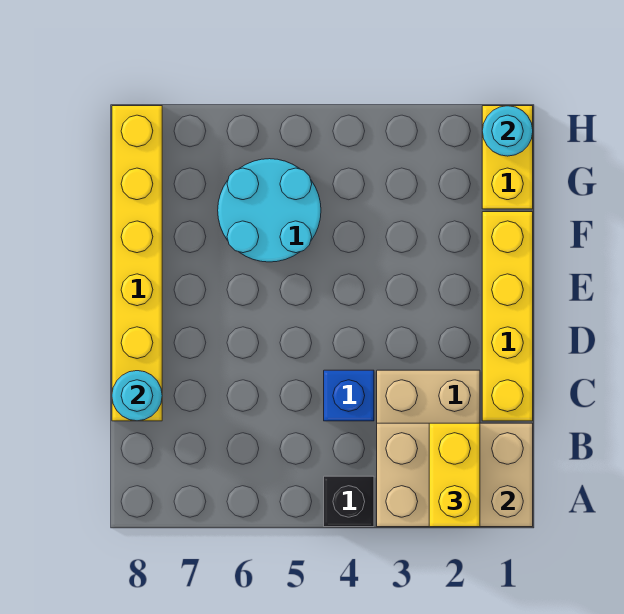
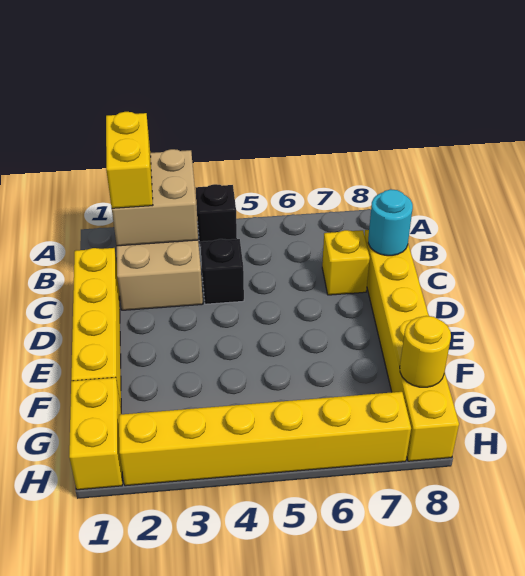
tan brick A1:B3 level 2 -> tan brick A2:B3 level 2
blue brick C4 level 1 -> black brick C4 level 1
none -> yellow brick C7 level 1
cyan round brick F5:G6 level 1 -> none
none -> yellow round brick G8 level 2
cyan round brick H1 level 2 -> none
none -> yellow brick H2:H7 level 1

